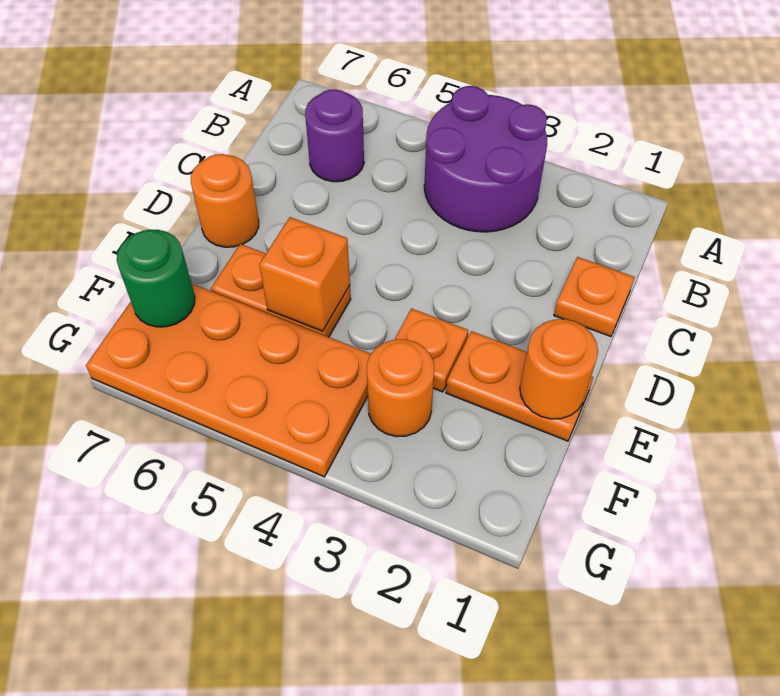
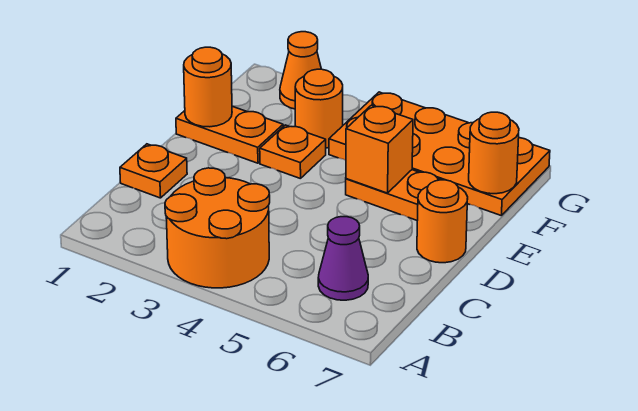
purple round brick A3:B4 level 1 -> orange round brick A3:B4 level 1
purple round brick B6 level 1 -> purple cone B6 level 1
green round brick F7 level 2 -> orange round brick F7 level 2
none -> orange cone G2 level 1

